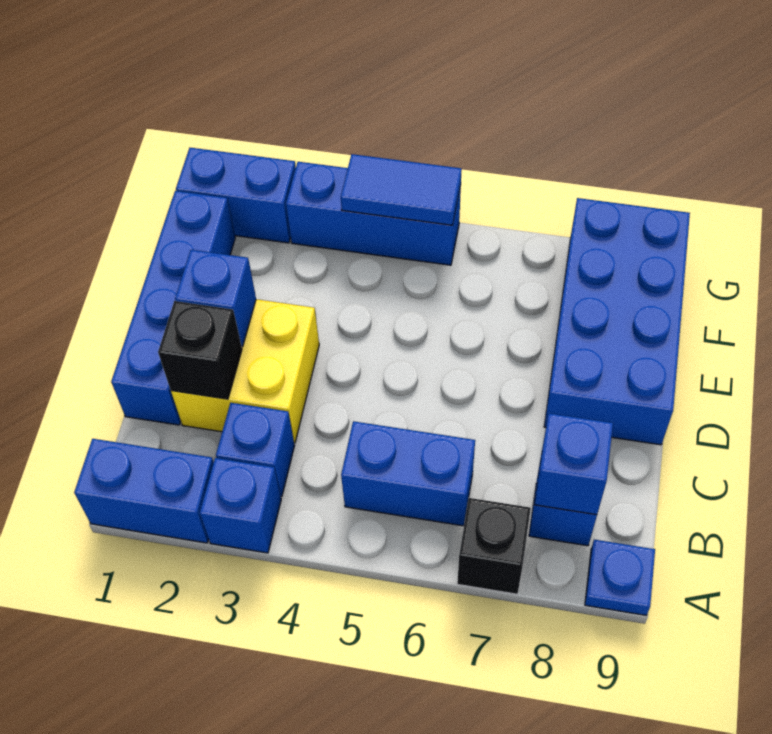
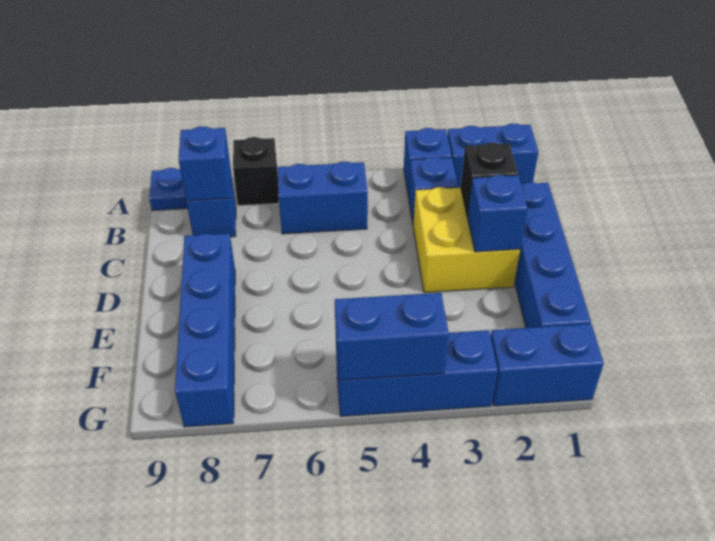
blue brick D8:G9 level 1 -> blue brick D8:G8 level 1
blue tile G4:G5 level 2 -> blue brick G4:G5 level 2

